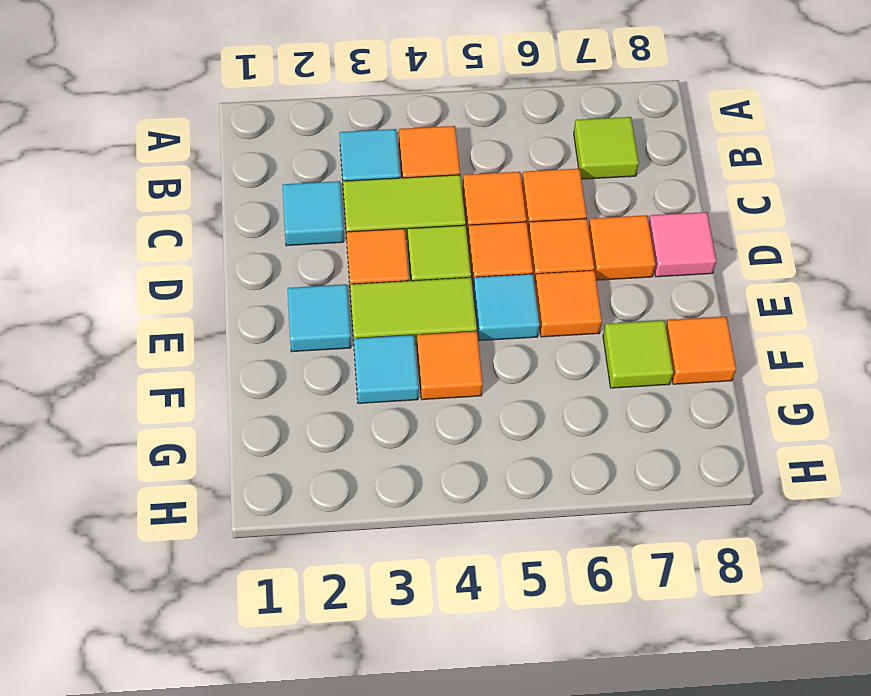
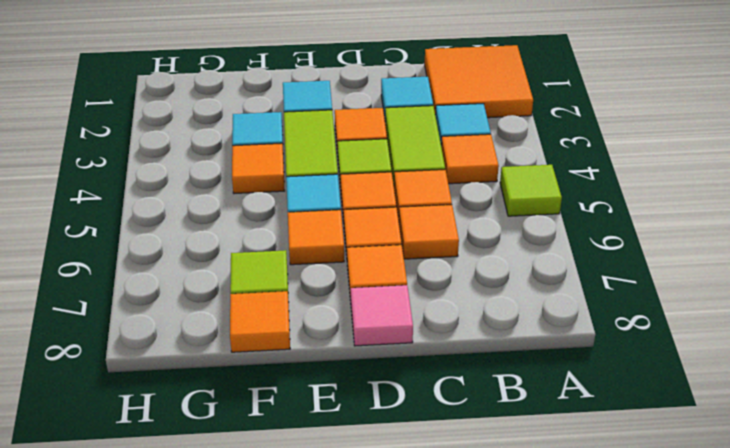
none -> orange tile A1:B2 level 1
lime tile B7 level 1 -> lime tile A5 level 1

